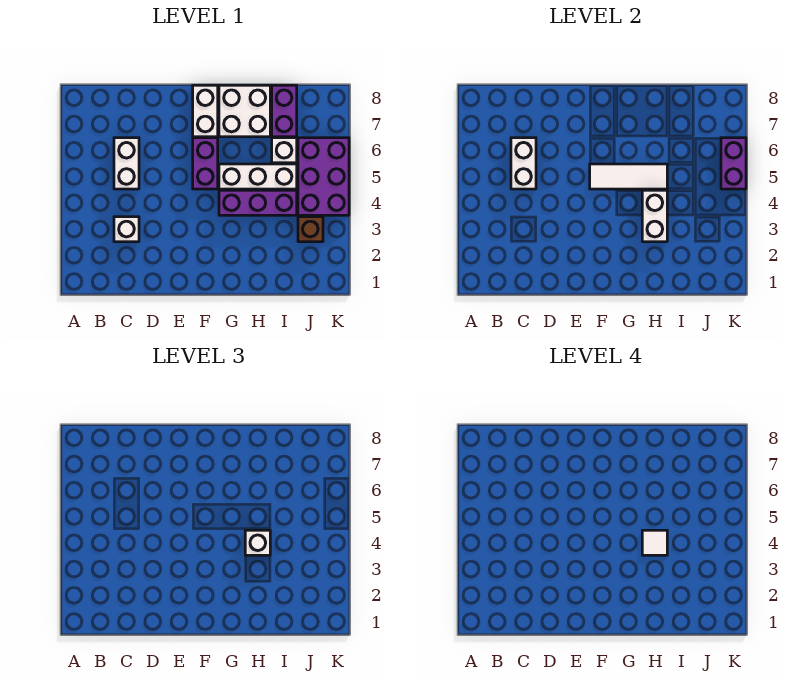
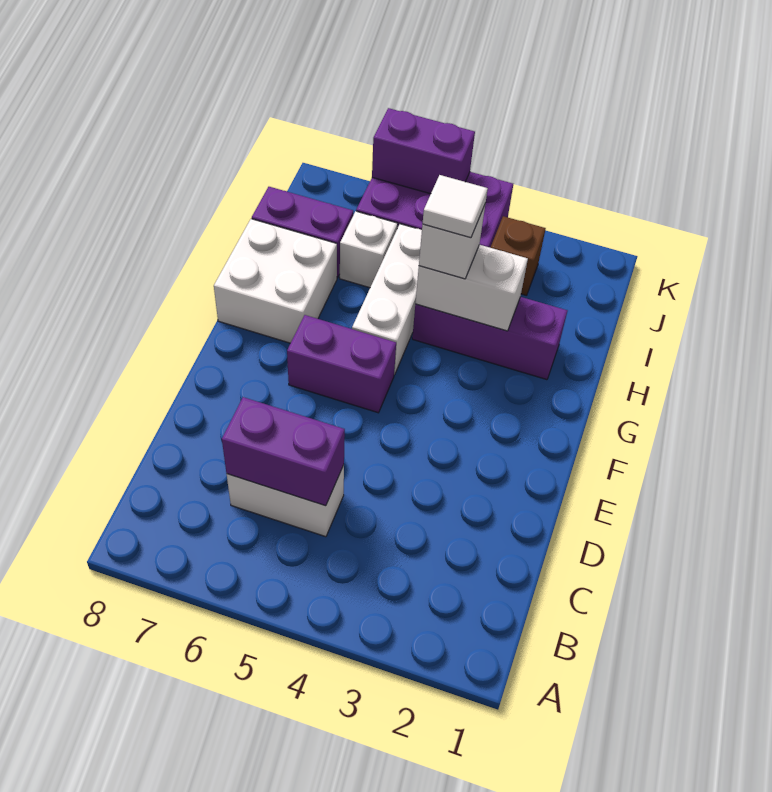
white brick C3 level 1 -> none
white brick C5:C6 level 2 -> purple brick C5:C6 level 2
white tile F5:H5 level 2 -> none
white brick F7:F8 level 1 -> none
purple brick G4:I4 level 1 -> purple brick H2:H4 level 1

